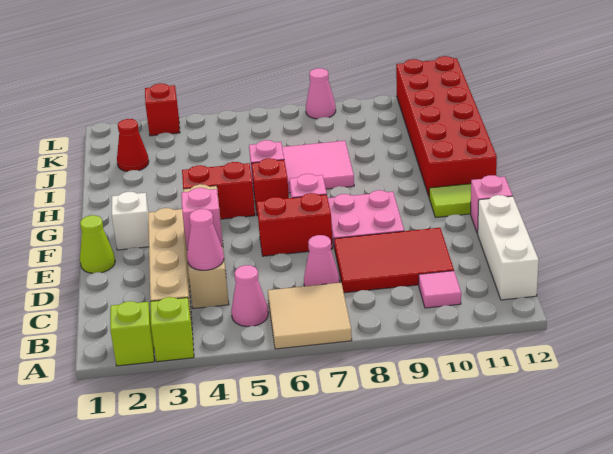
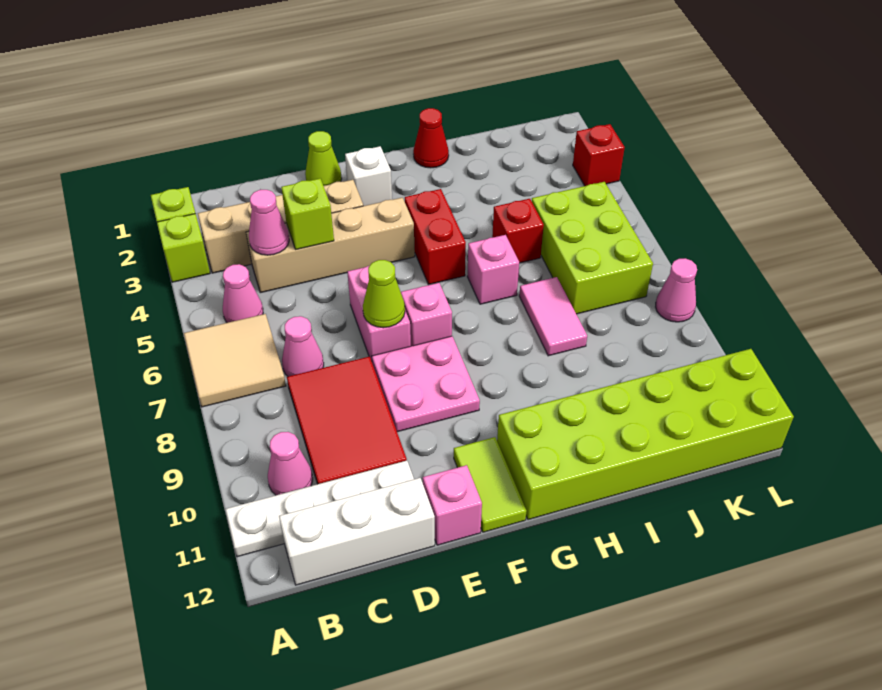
none -> white plate A11:D11 level 1
pink tile B10 level 1 -> pink cone B10 level 1
pink brick D4 level 2 -> lime brick D4 level 2
red brick E6:E7 level 1 -> pink brick E6:E7 level 1
none -> lime cone E7 level 2
red brick G6 level 1 -> red brick I5 level 1
red brick G11:L12 level 1 -> lime brick G11:L12 level 1
pink tile H7:I8 level 1 -> pink tile I7:I8 level 1
red cone J2 level 1 -> red cone H1 level 1
none -> lime brick J5:K7 level 1

